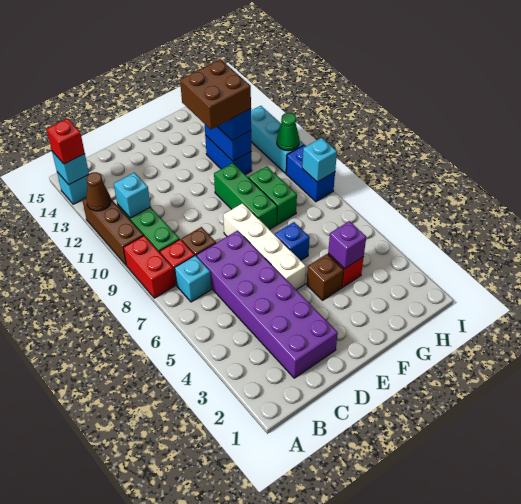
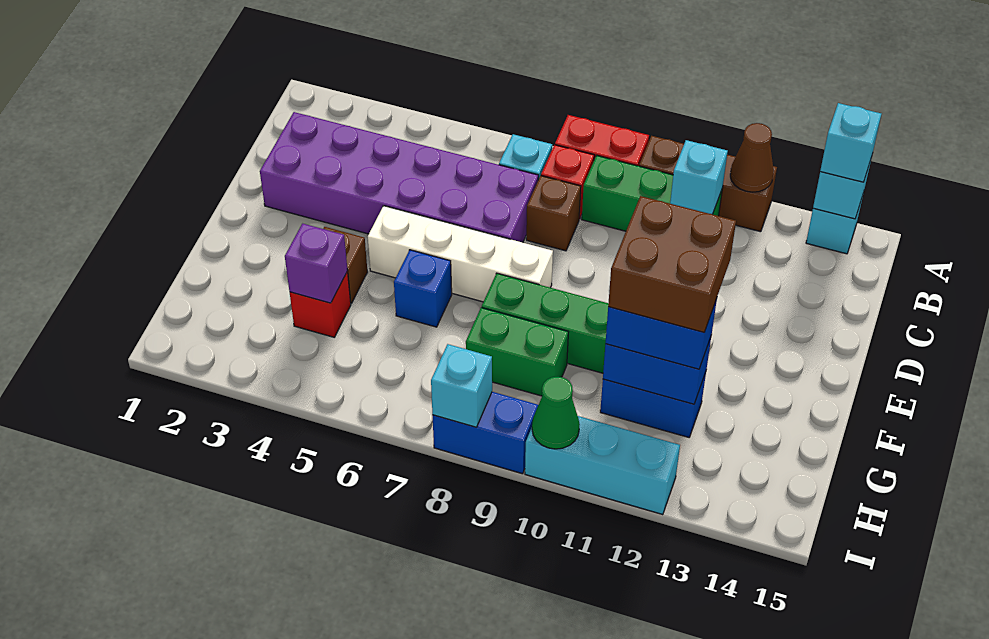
red brick A14 level 3 -> cyan brick A14 level 3

